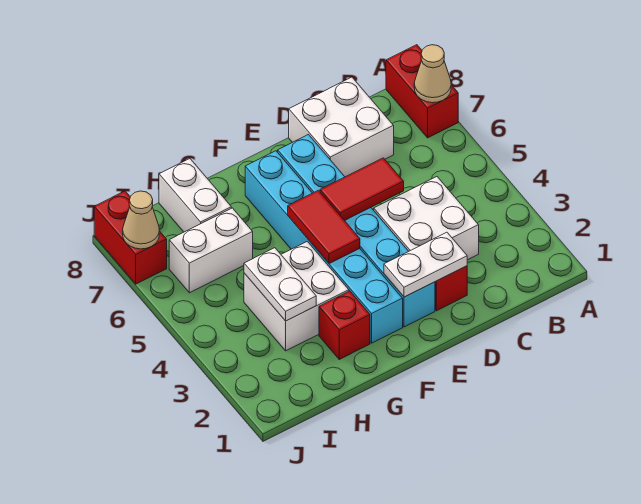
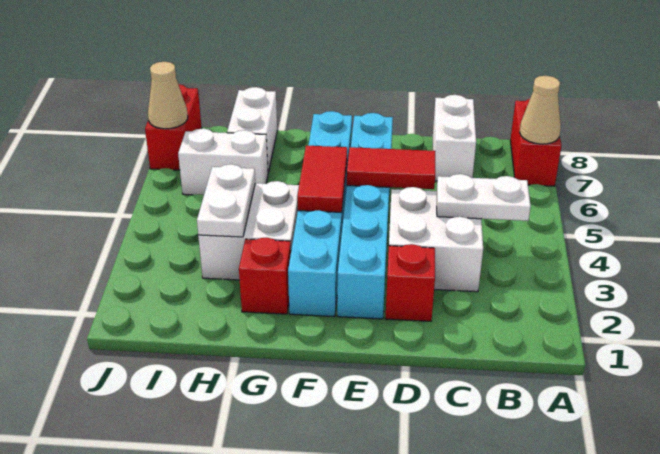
white brick C7:D8 level 1 -> white brick C7:C8 level 1
white plate D2:E2 level 2 -> white plate B4:C4 level 2

